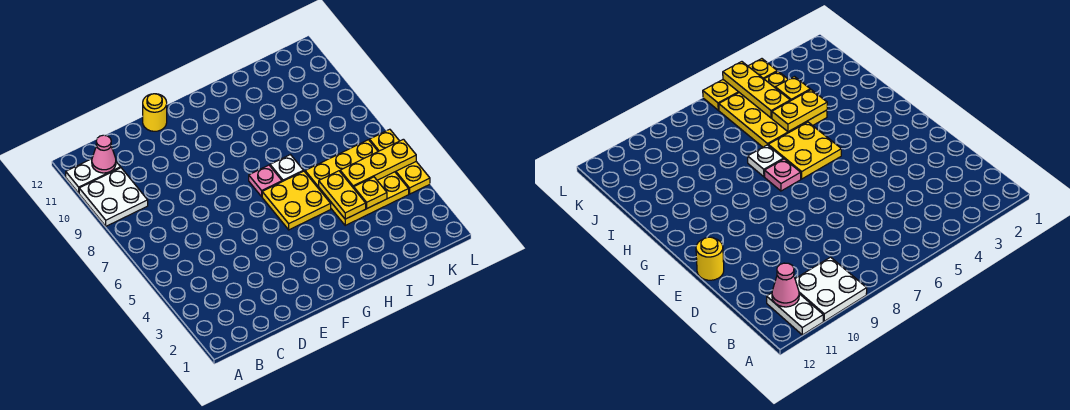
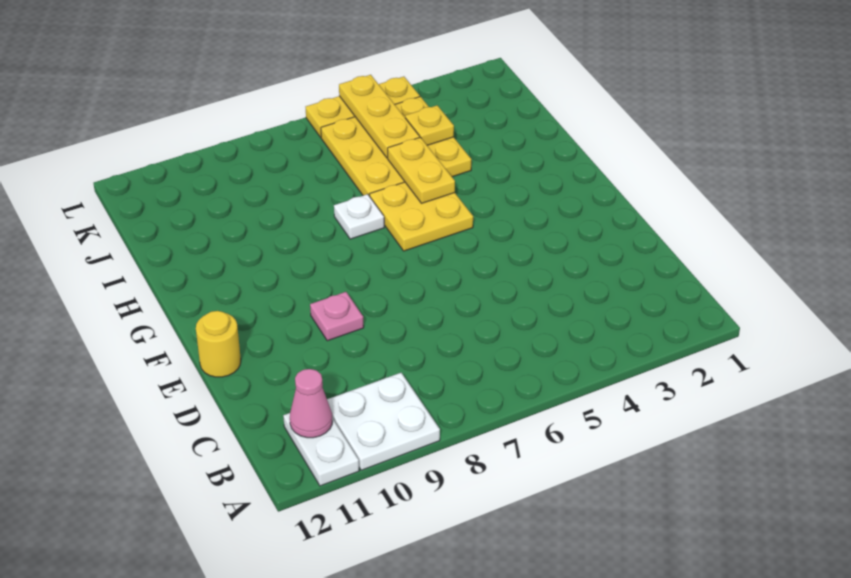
pink plate G7 level 1 -> pink plate E9 level 1
yellow plate I4:I5 level 2 -> yellow plate H5:I5 level 2

